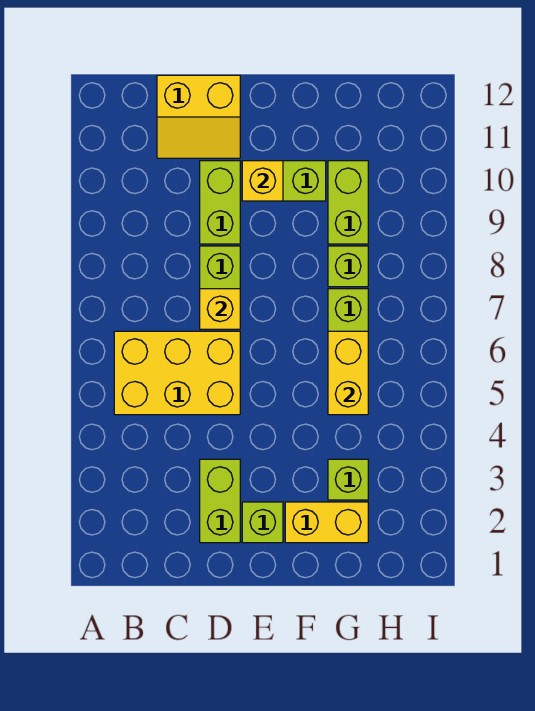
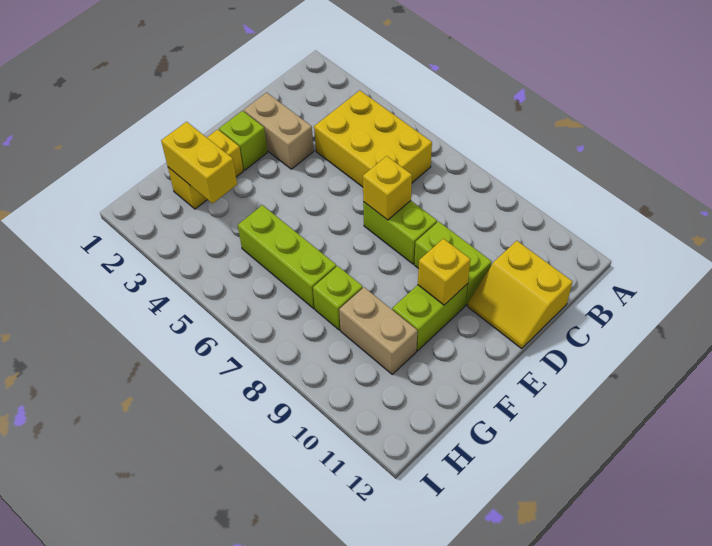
yellow brick B5:D6 level 1 -> yellow brick B4:C6 level 1
yellow slope C11:D12 level 1 top 12 -> yellow slope C11:D12 level 1 top C
lime brick D2:D3 level 1 -> tan brick D2:D3 level 1
lime brick G3 level 1 -> none
yellow brick G5:G6 level 2 -> yellow brick G2:G3 level 2
lime brick G9:G10 level 1 -> tan brick G9:G10 level 1

